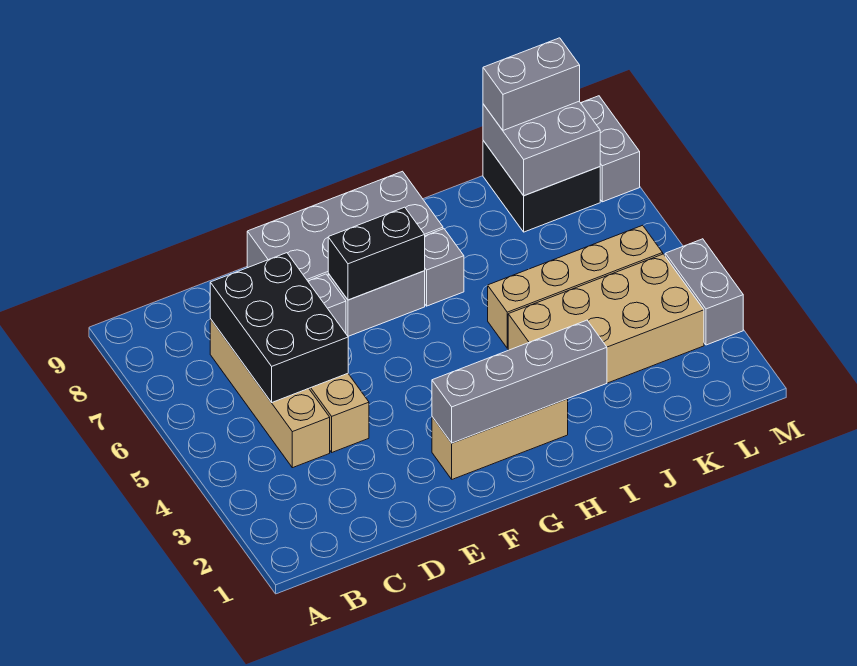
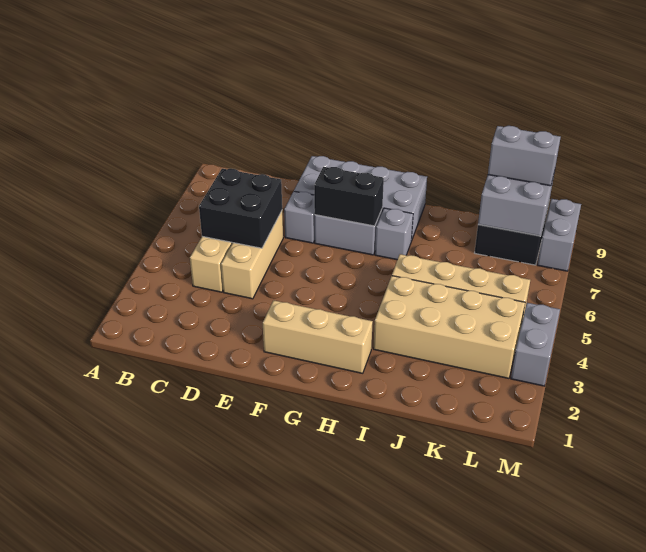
black brick C5:D7 level 2 -> black brick C5:D6 level 2
grey brick F2:I2 level 2 -> none

